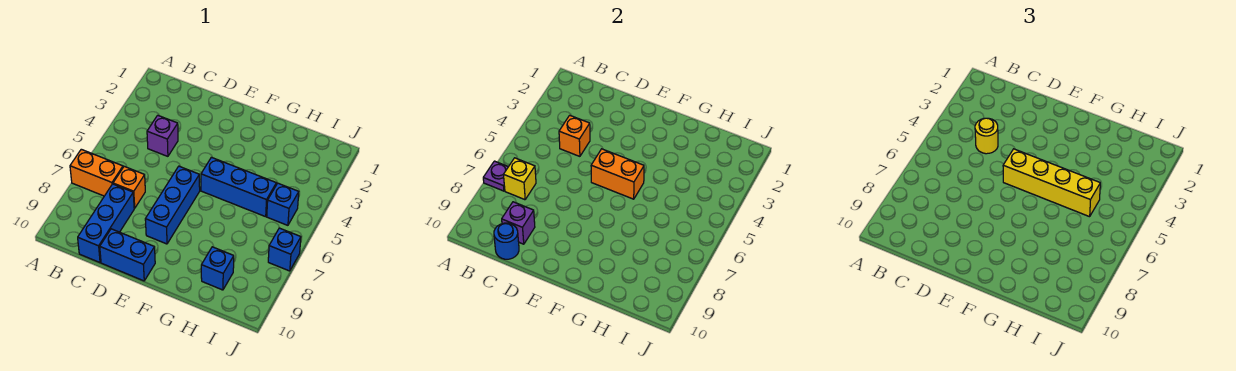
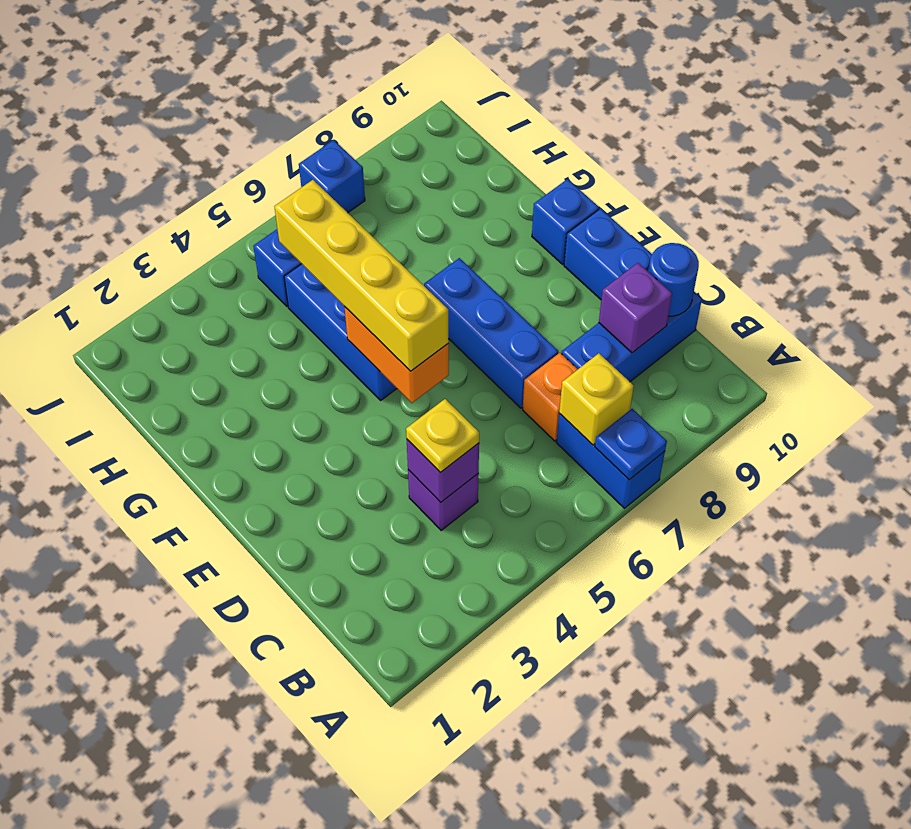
orange brick A7:B7 level 1 -> blue brick A7:B7 level 1
purple plate A7 level 2 -> blue plate A7 level 2
orange brick C4 level 2 -> purple brick C4 level 2
yellow round brick C4 level 3 -> yellow plate C4 level 3
blue brick E6:E8 level 1 -> blue brick D7:F7 level 1
blue brick H9 level 1 -> blue brick F10 level 1

